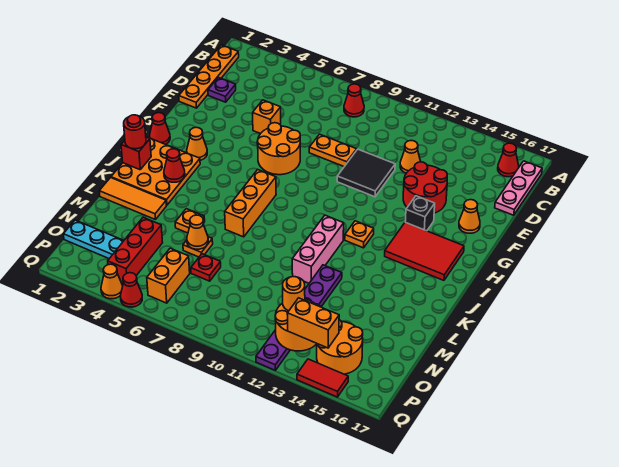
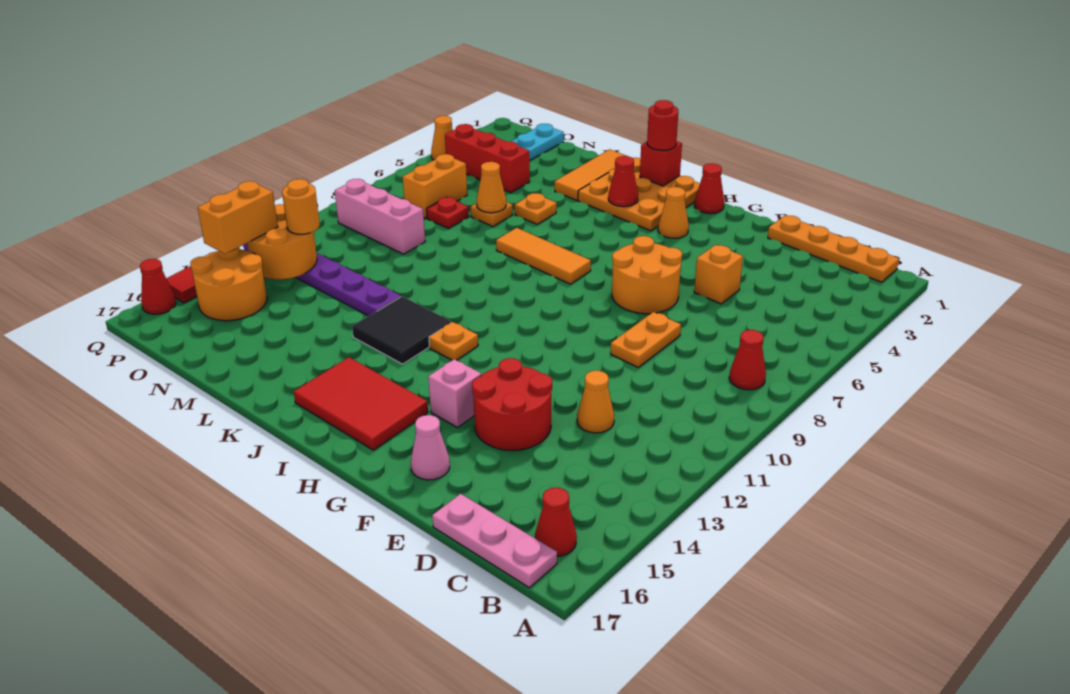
purple plate D2 level 1 -> none
black tile E10:F11 level 1 -> black tile J12:K13 level 1
orange cone F16 level 1 -> pink cone F16 level 1
black brick G14 level 1 -> pink brick G14 level 1
red tile H14:I16 level 1 -> red tile H15:J16 level 1
orange brick I7:K7 level 1 -> orange tile I7:K7 level 1
pink brick J11:L11 level 1 -> pink brick N9:P9 level 1
orange brick O6:P6 level 1 -> orange brick O6:O7 level 1
red cone Q5 level 1 -> red cone Q16 level 1

